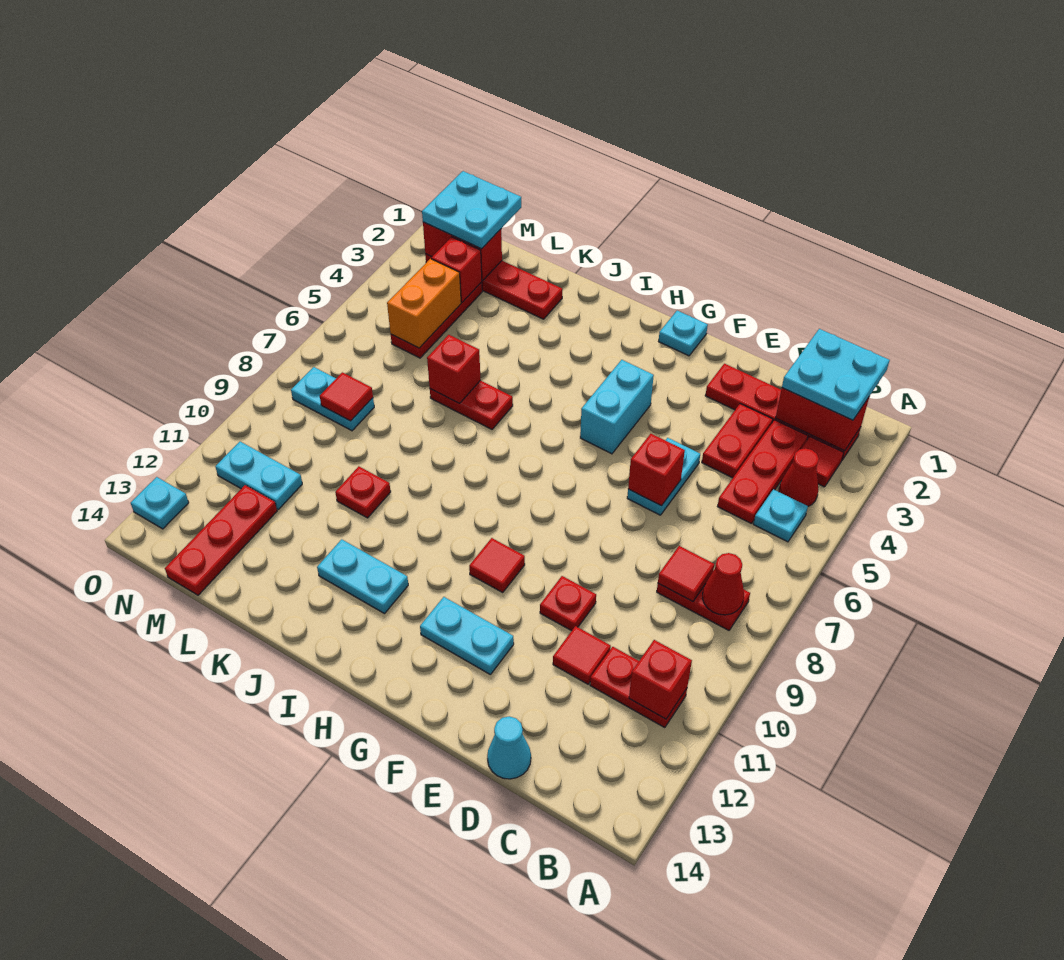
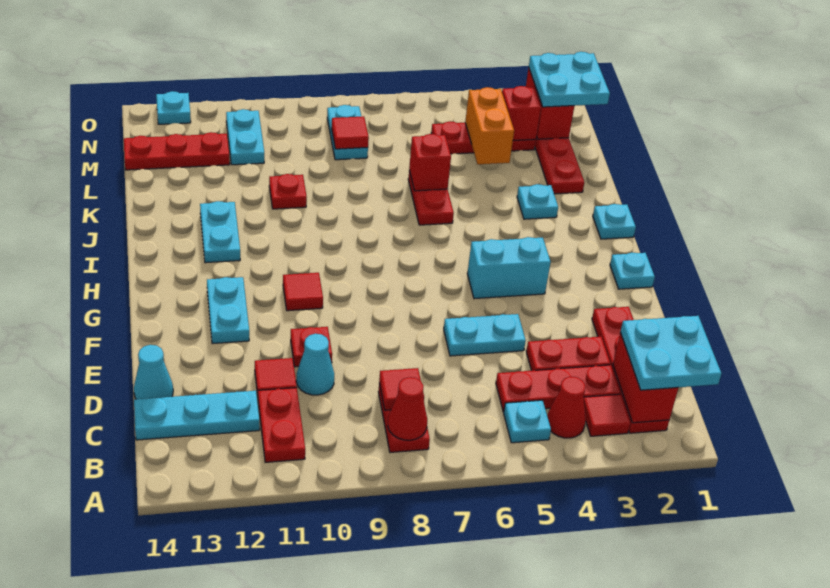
red brick B11 level 2 -> none
none -> cyan plate C12:C14 level 1
none -> cyan cone D10 level 1
red brick E6 level 2 -> none
none -> cyan plate I1 level 1
none -> cyan plate J3 level 1
orange brick M4:M5 level 2 -> orange brick L4:M4 level 2

